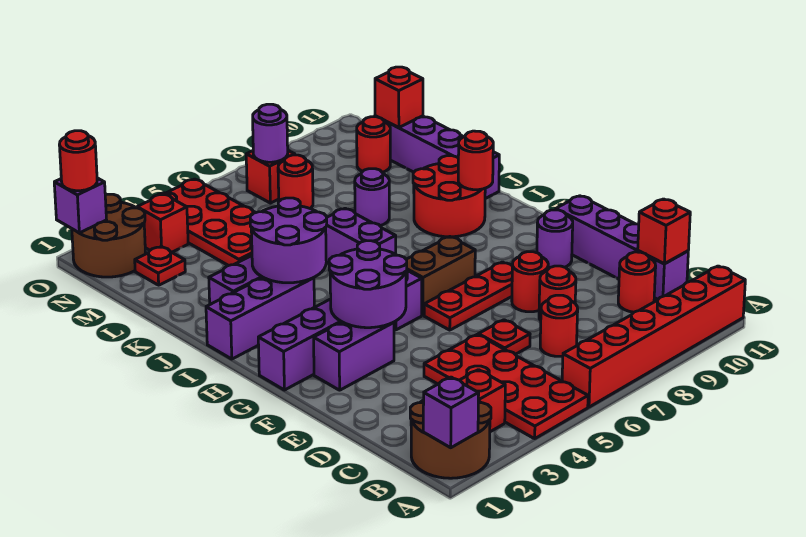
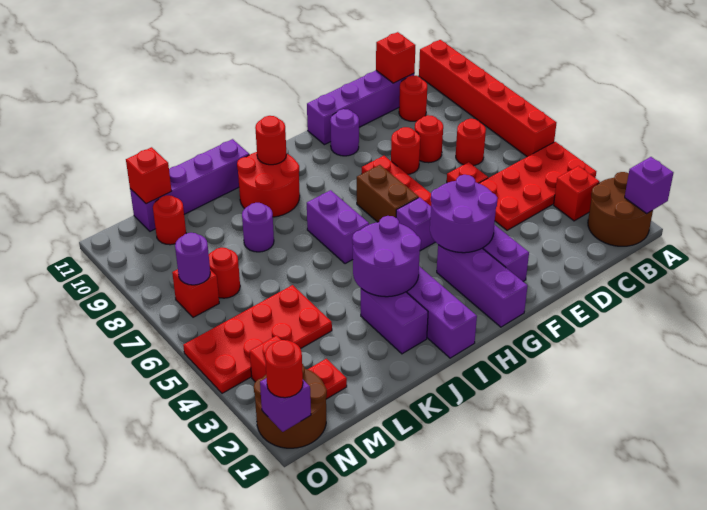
purple brick I6:J6 level 1 -> purple brick I6:I7 level 1

